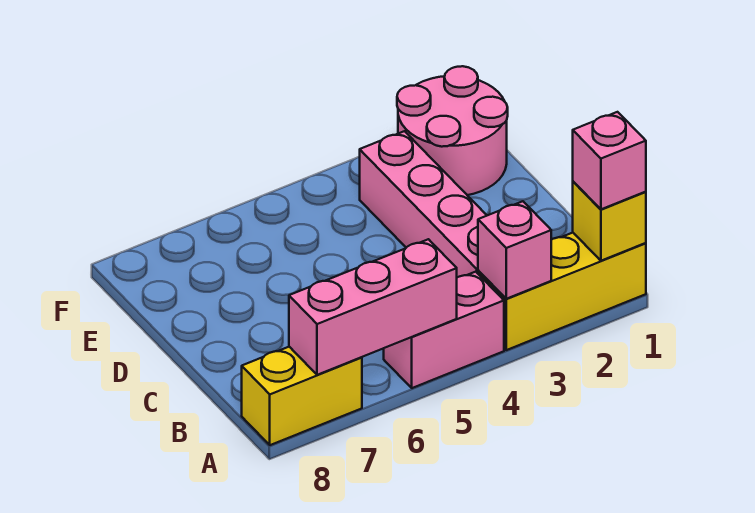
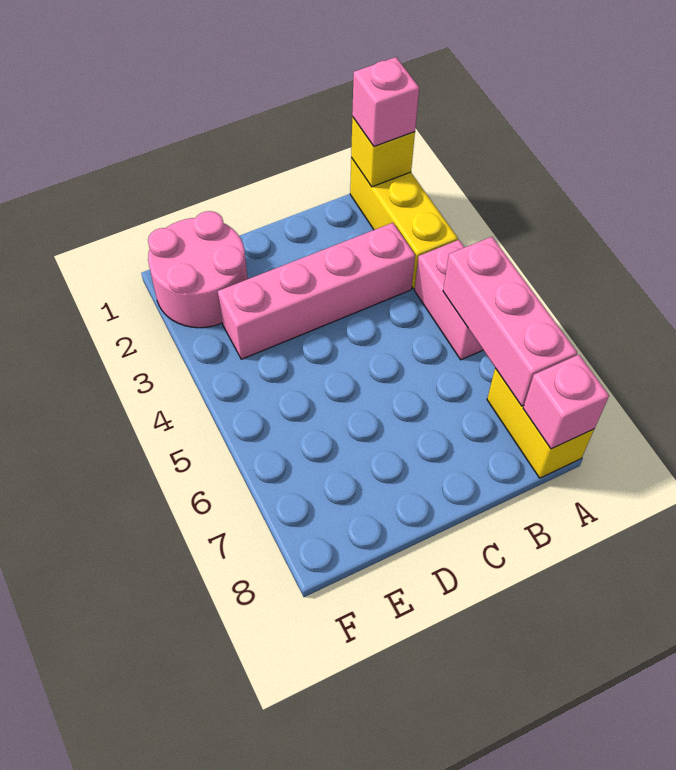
pink brick A3 level 2 -> pink brick A8 level 2

